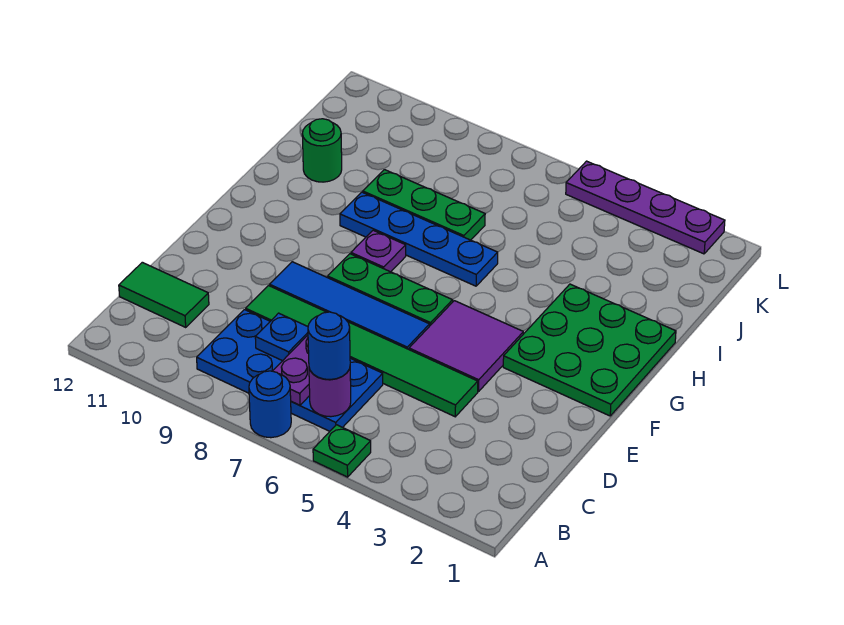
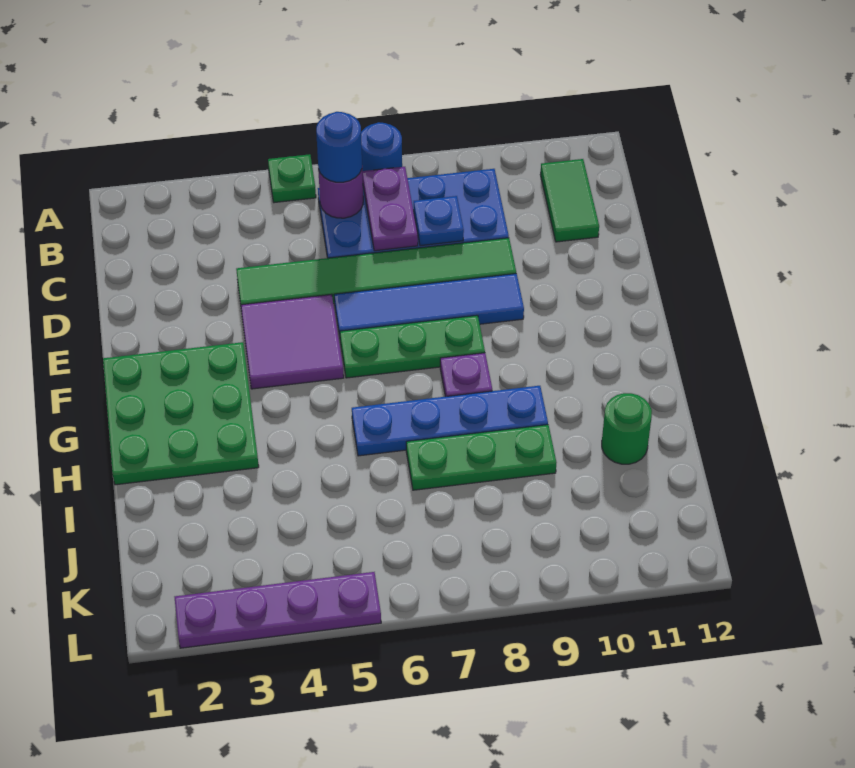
green tile C11:C12 level 1 -> green tile B11:C11 level 1

